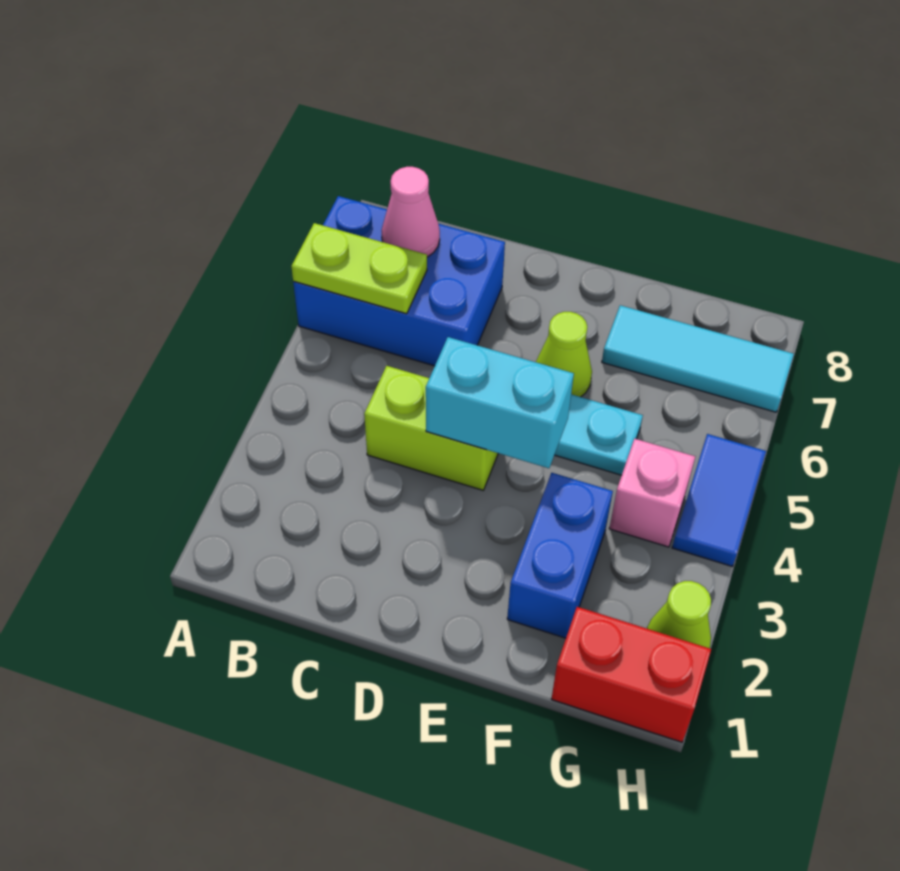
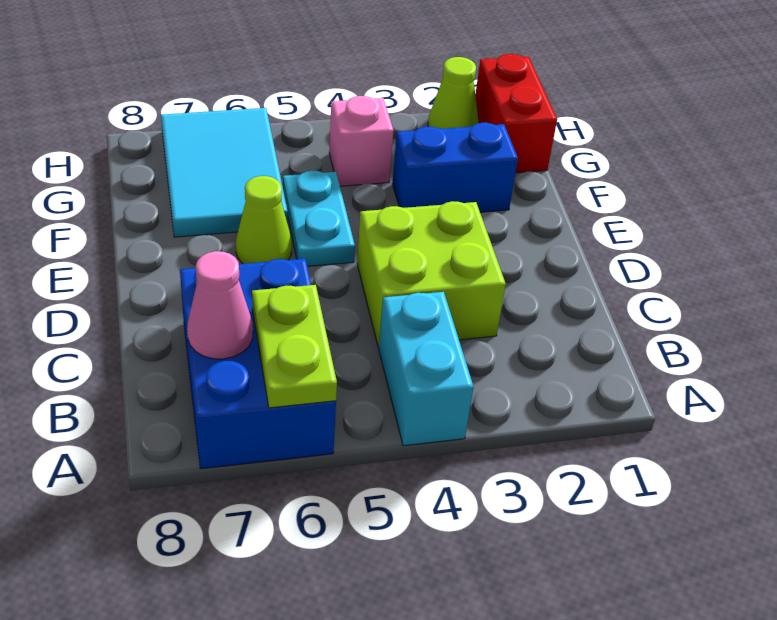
lime brick C4:D4 level 1 -> lime brick C3:D4 level 1
cyan brick D4:E4 level 2 -> cyan brick A4:B4 level 1
cyan tile F7:H7 level 1 -> cyan tile F6:H7 level 1
blue tile H4:H5 level 1 -> none

